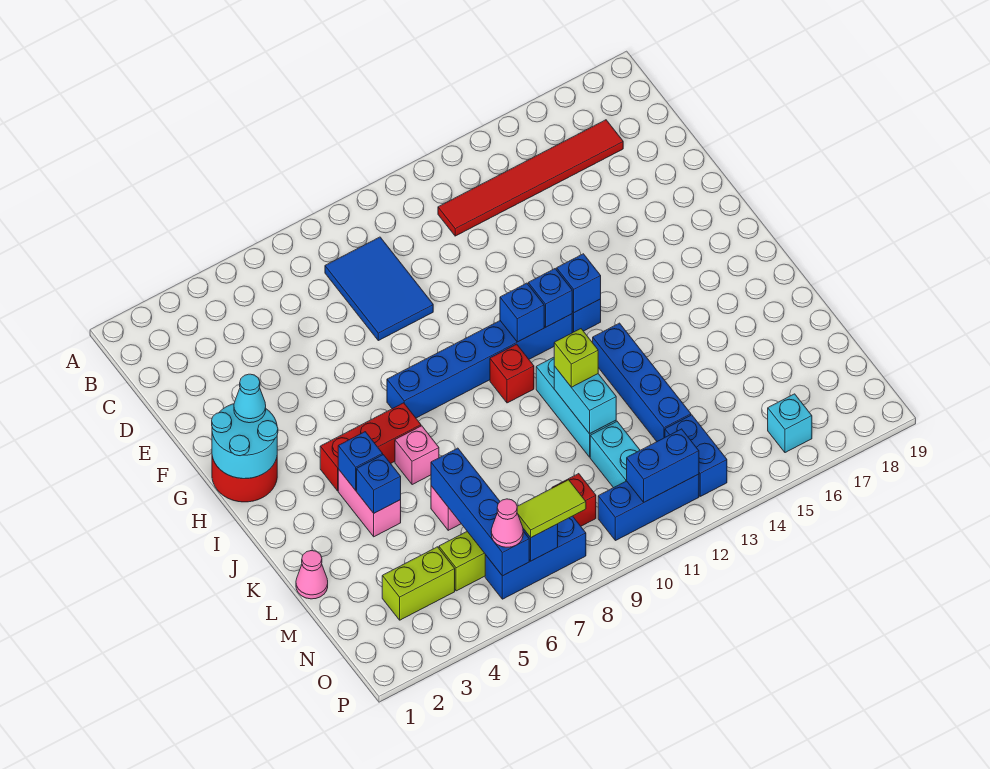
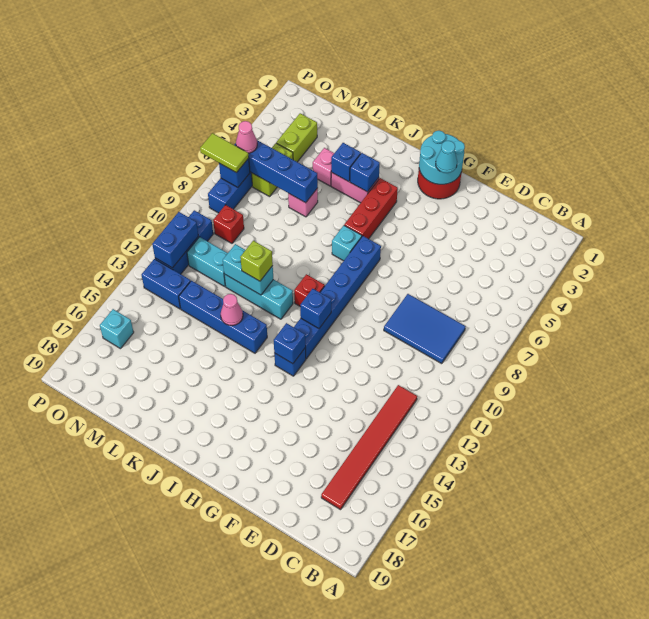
blue brick H12 level 2 -> none
none -> cyan brick I7 level 1
pink brick J6 level 1 -> pink brick L4 level 1
pink cone L1 level 1 -> pink cone K13 level 2
lime tile O7:O8 level 3 -> lime tile O7:P7 level 3

